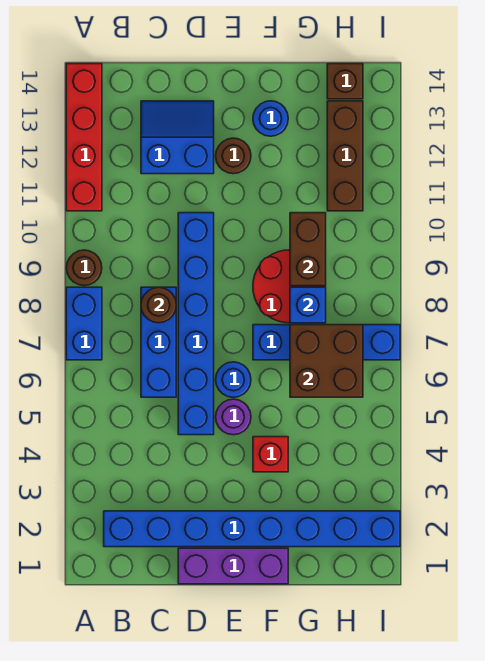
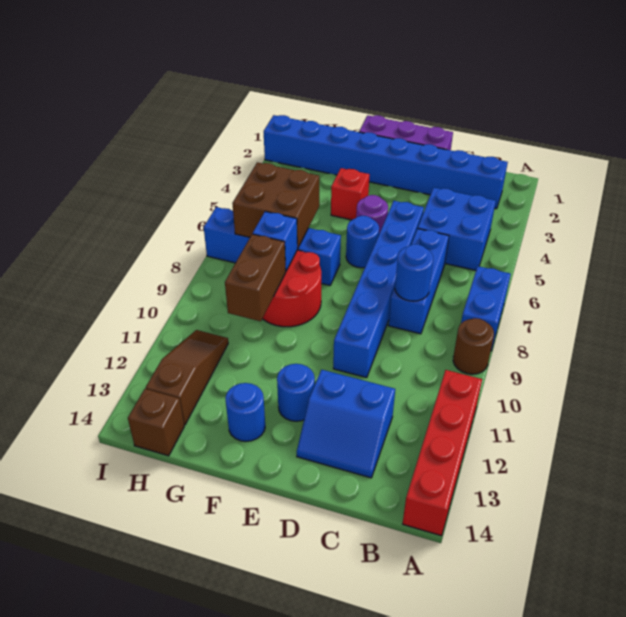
none -> blue brick B4:C5 level 1
brown round brick C8 level 2 -> blue round brick C8 level 2
brown round brick E12 level 1 -> blue round brick E12 level 1
brown brick H11:H13 level 1 -> brown slope H11:H13 level 1 top 13

